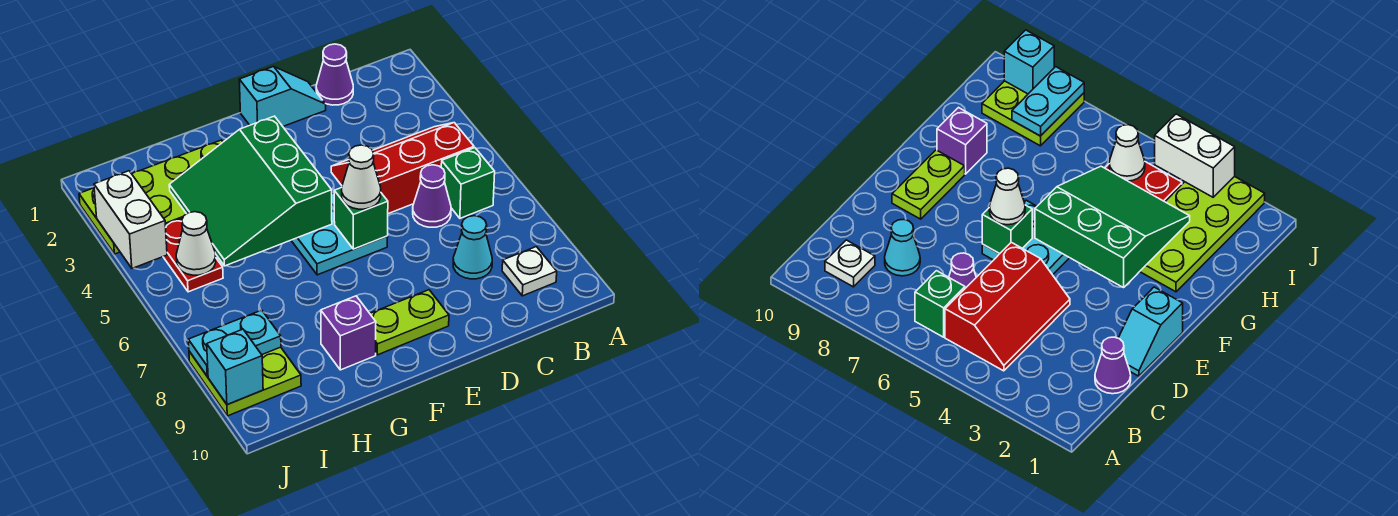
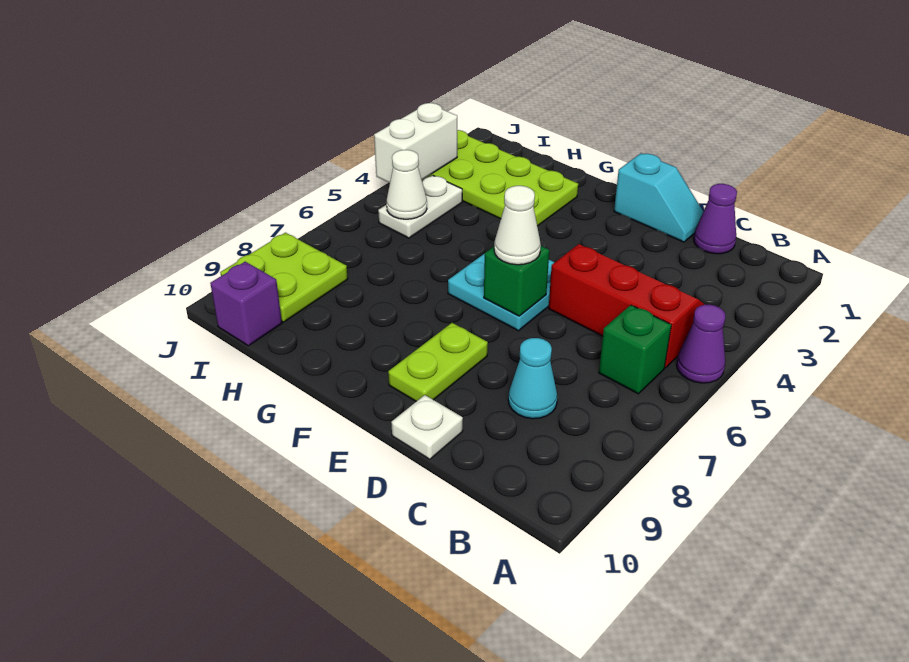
white plate B9 level 1 -> white plate D10 level 1
purple cone C6 level 1 -> purple cone A5 level 1
lime plate E9:F9 level 1 -> lime plate E8:E9 level 1
green slope F3:H5 level 2 top F -> none
purple brick G9 level 1 -> purple brick I10 level 1
red plate I4:I5 level 1 -> white plate I4:I5 level 1
cyan plate I8:J8 level 2 -> none
cyan brick J9 level 2 -> none

